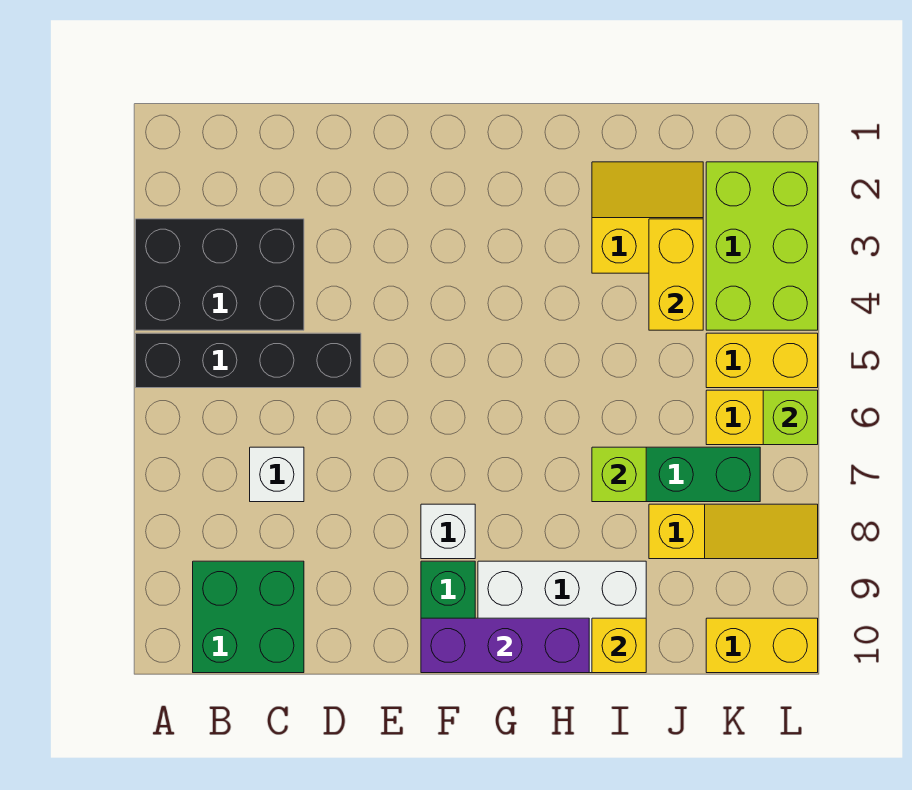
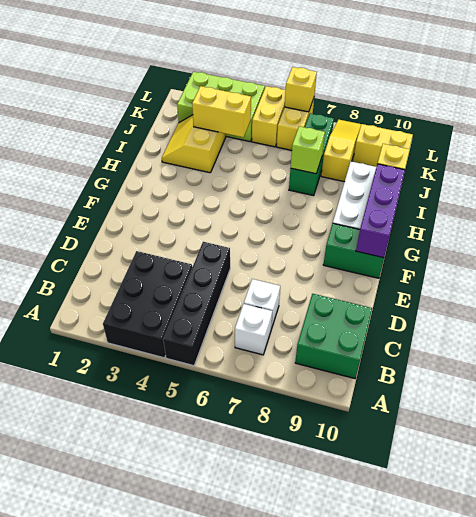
white brick F8 level 1 -> white brick B7 level 1
yellow brick K10:L10 level 1 -> yellow brick K9:K10 level 1
lime brick L6 level 2 -> yellow brick L6 level 2

